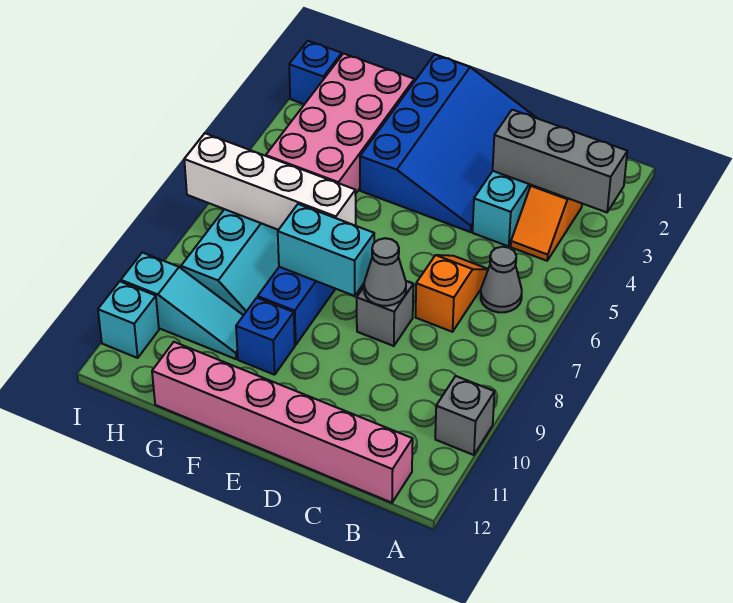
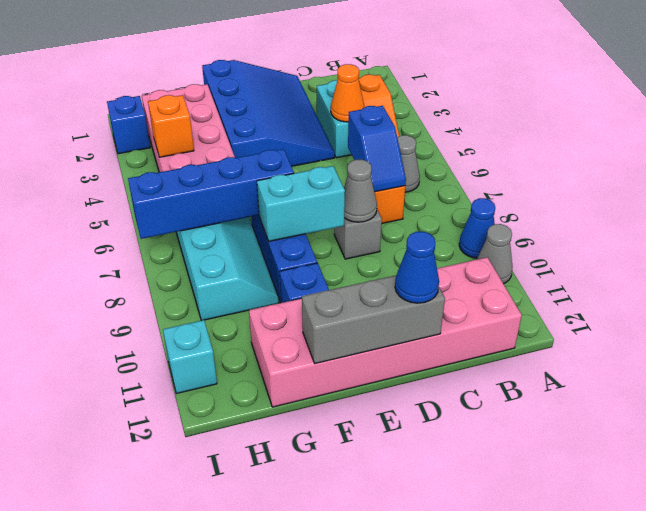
grey brick A3:C3 level 2 -> grey brick D12:F12 level 2
none -> blue cone A9 level 1
grey brick A10 level 1 -> grey cone A10 level 1
pink brick B12:G12 level 1 -> pink brick B11:G12 level 1
none -> orange cone C4 level 2
none -> blue slope C6:C7 level 2 top 6
none -> blue cone D12 level 3
white brick F7:I7 level 2 -> blue brick F7:I7 level 2
cyan slope G10:I10 level 1 top I -> none
none -> orange brick H4 level 2

